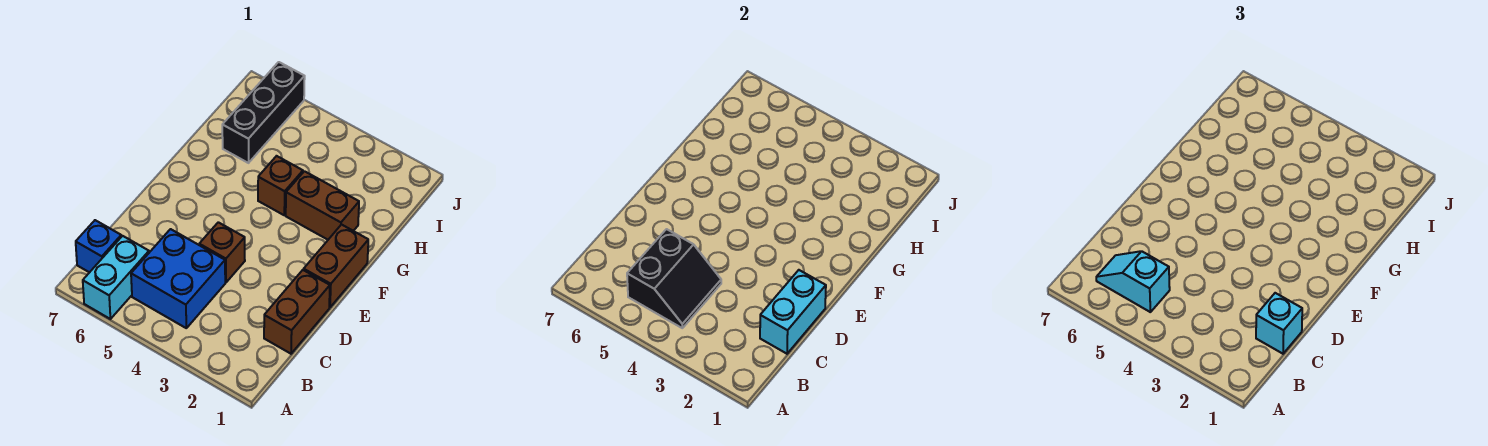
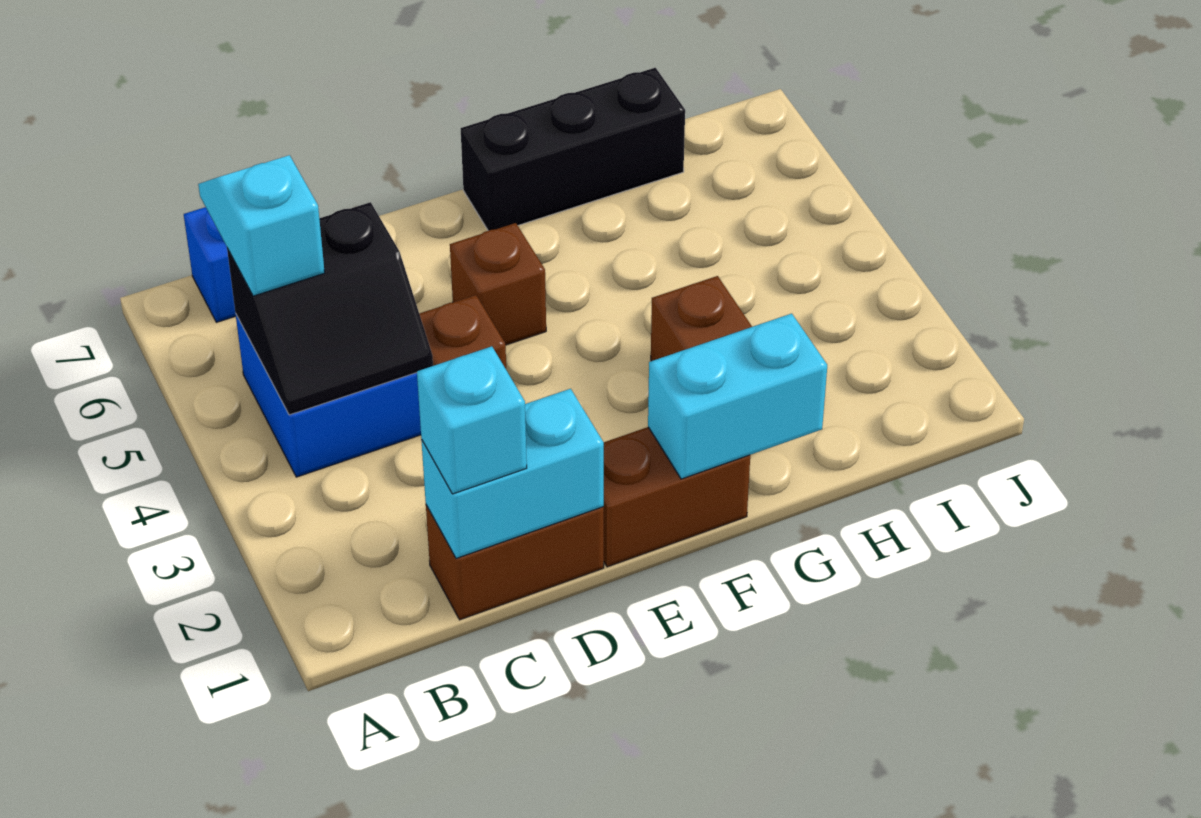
cyan brick A6:B6 level 1 -> cyan brick F1:G1 level 2
brown brick G4 level 1 -> brown brick E5 level 1
black brick H6:J6 level 1 -> black brick F7:H7 level 1

